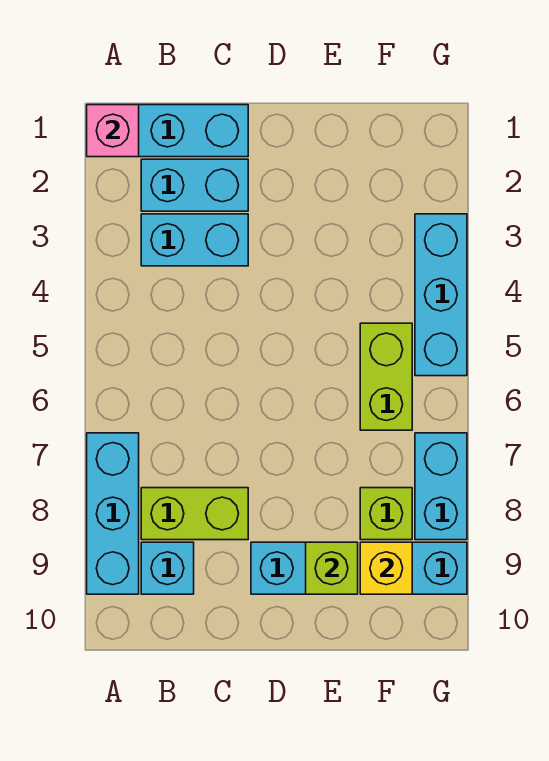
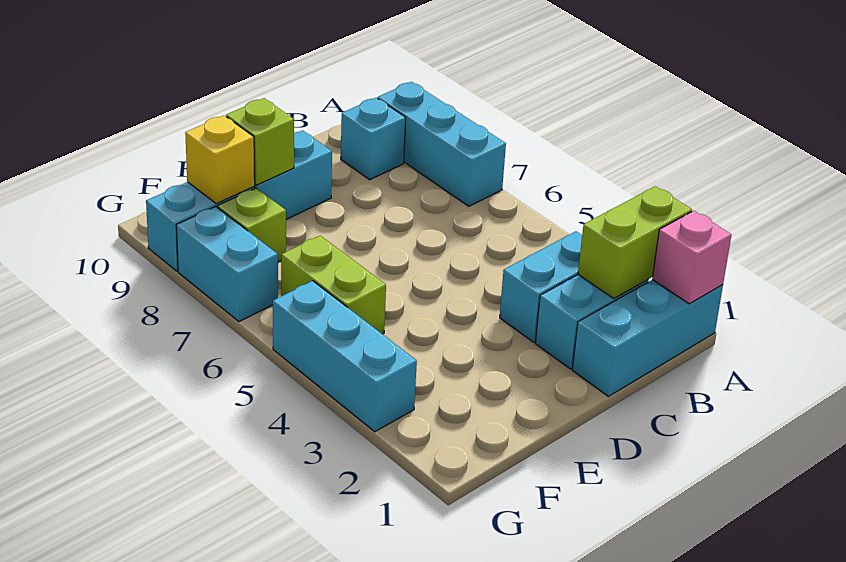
lime brick B8:C8 level 1 -> lime brick A2:B2 level 2

